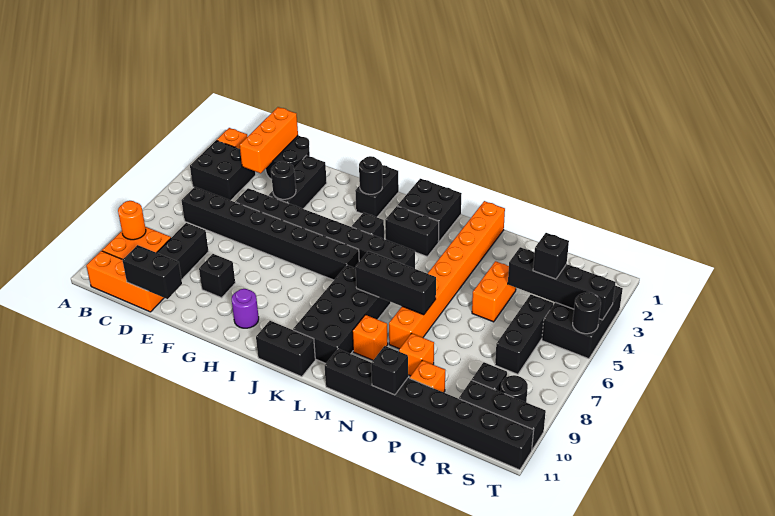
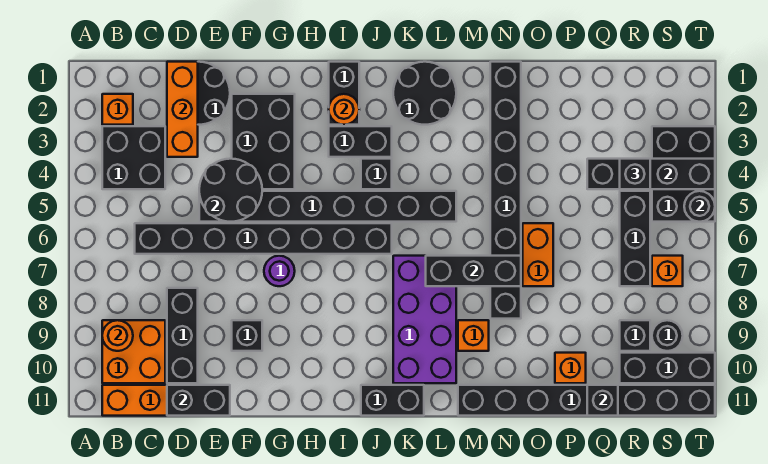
black brick F2:F4 level 1 -> black brick F2:G4 level 1
black round brick F4 level 2 -> black round brick E4:F5 level 2
purple round brick H10 level 1 -> purple round brick G7 level 1
black round brick I2 level 2 -> orange round brick I2 level 2
black brick K1:L2 level 1 -> black round brick K1:L2 level 1
black brick K3:L3 level 1 -> black brick I3:J3 level 1
black brick K7:L10 level 1 -> purple brick K7:L10 level 1
orange brick N1:N8 level 1 -> black brick N1:N8 level 1
orange brick O9 level 1 -> orange brick S7 level 1
black brick O11 level 2 -> black brick Q11 level 2
orange brick P4:P5 level 1 -> orange brick O6:O7 level 1

